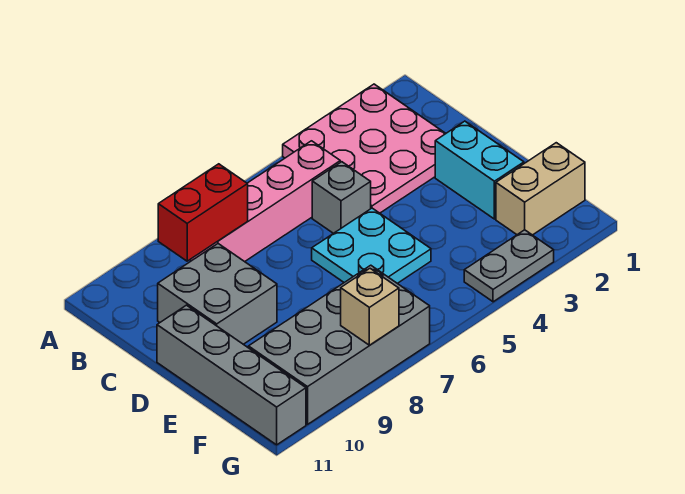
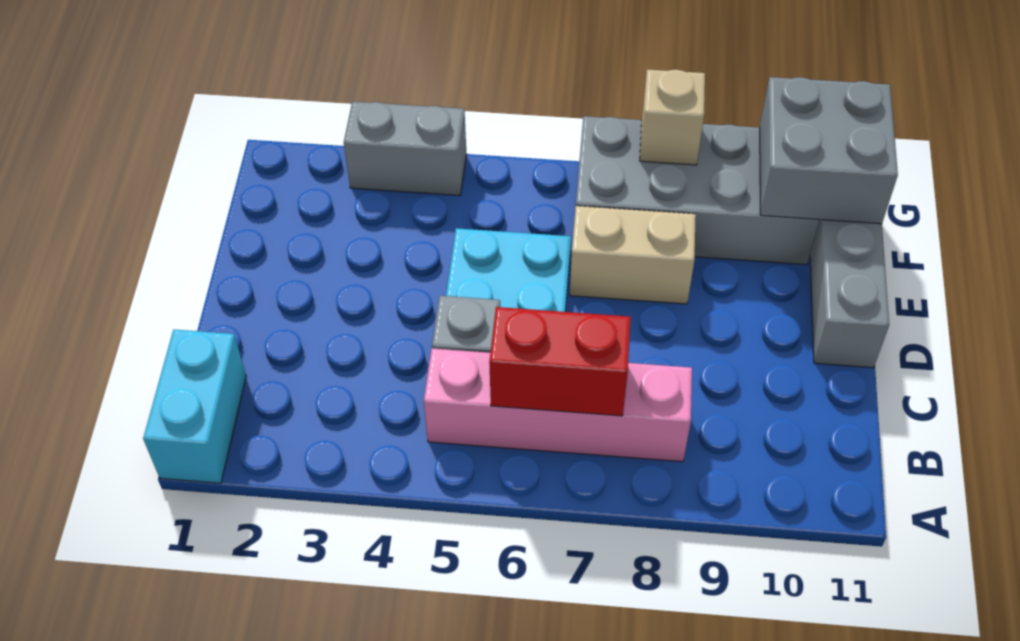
pink plate A2:C4 level 1 -> none
red brick B8:B9 level 2 -> red brick B6:B7 level 2
grey brick C9:D10 level 1 -> grey brick F10:G11 level 2
cyan brick D2:E2 level 1 -> cyan brick A1:B1 level 1
tan brick F1:F2 level 1 -> tan brick E7:E8 level 1
grey plate G3:G4 level 1 -> grey brick G3:G4 level 1

